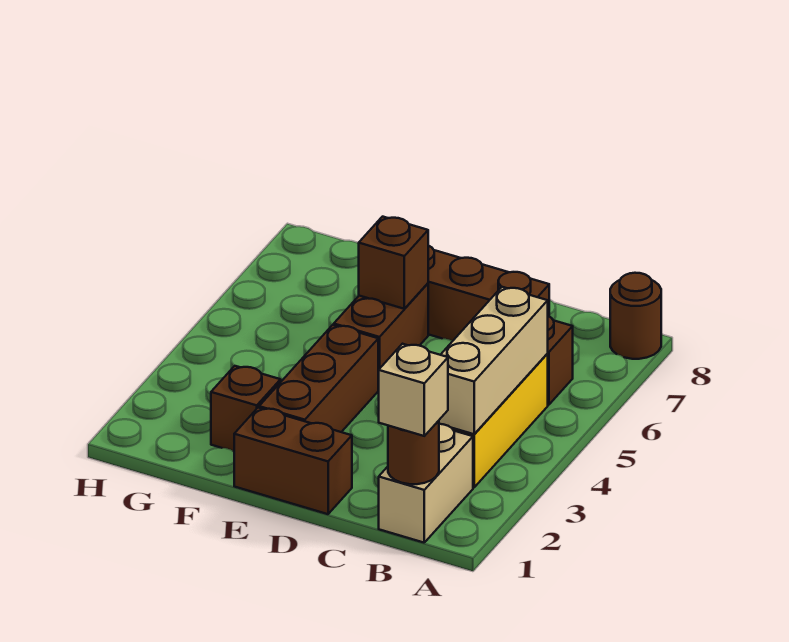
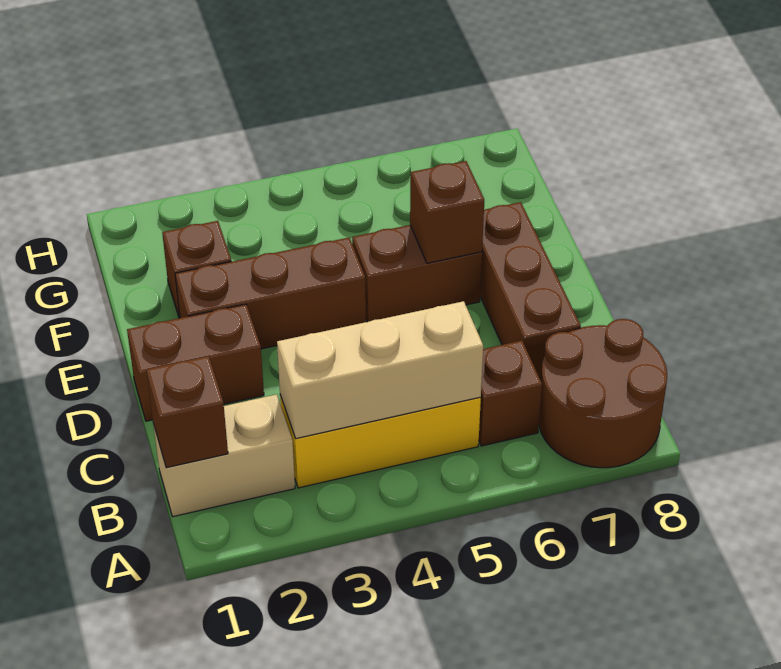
brown round brick A8 level 1 -> brown round brick A7:B8 level 1
brown round brick B1 level 2 -> brown brick B1 level 2
tan brick B1 level 3 -> none
brown brick D1:E1 level 1 -> brown brick D1:D2 level 1

